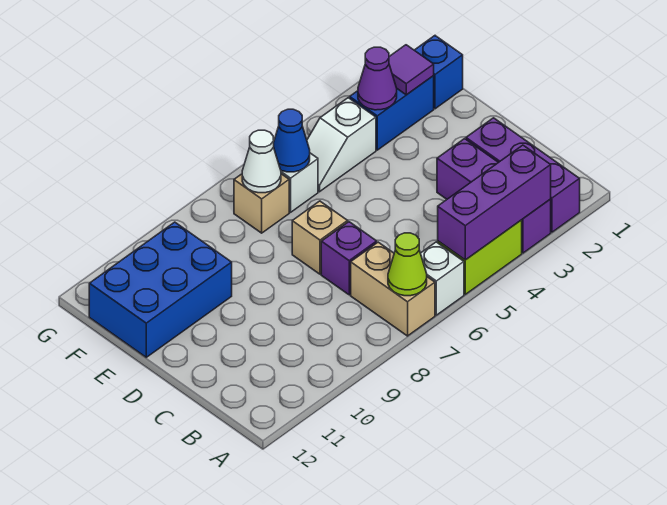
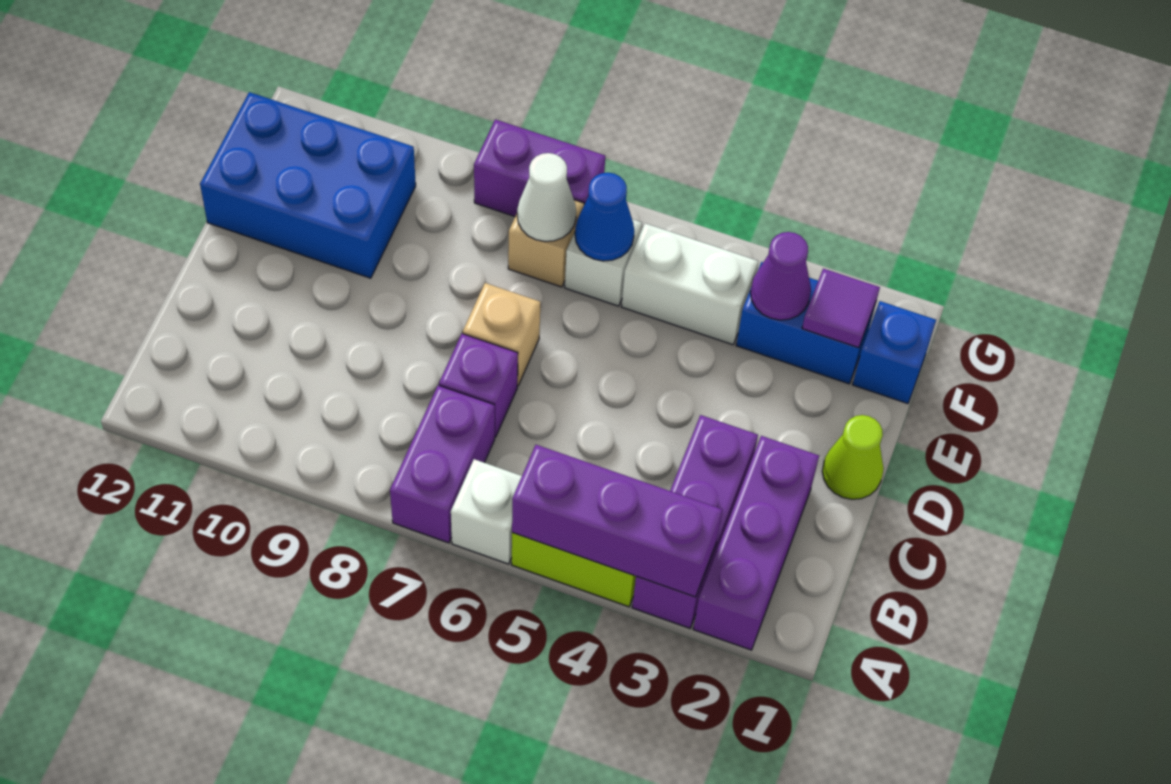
tan brick A7:B7 level 1 -> purple brick A7:B7 level 1
lime cone A7 level 2 -> lime cone D1 level 1
white slope F4:F5 level 1 top 4 -> white brick F4:F5 level 1
none -> purple brick G7:G8 level 1

